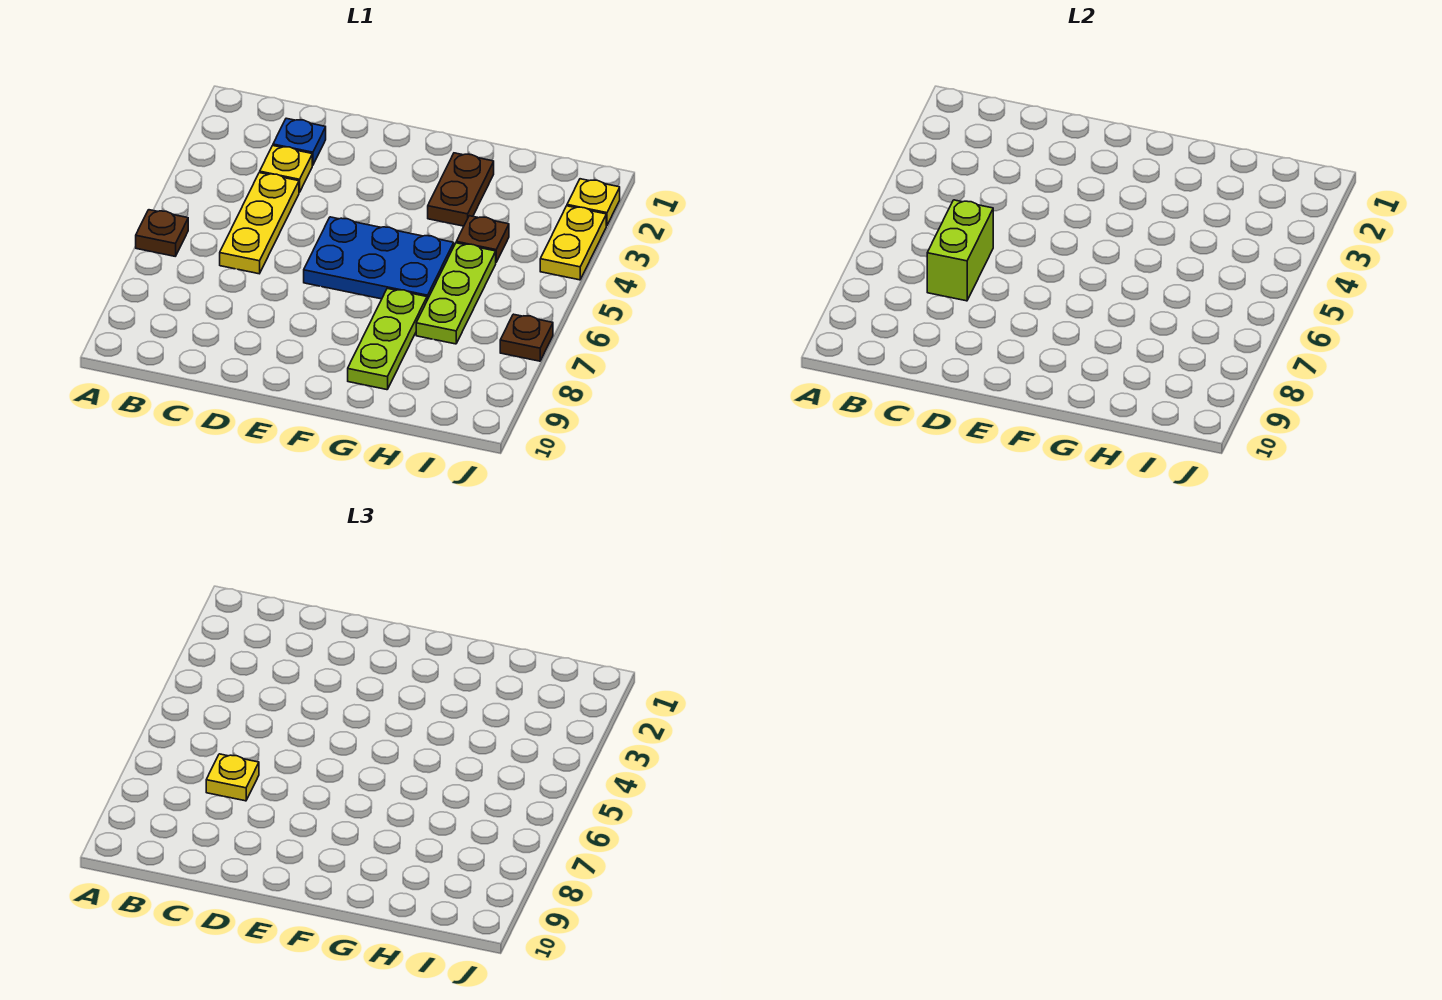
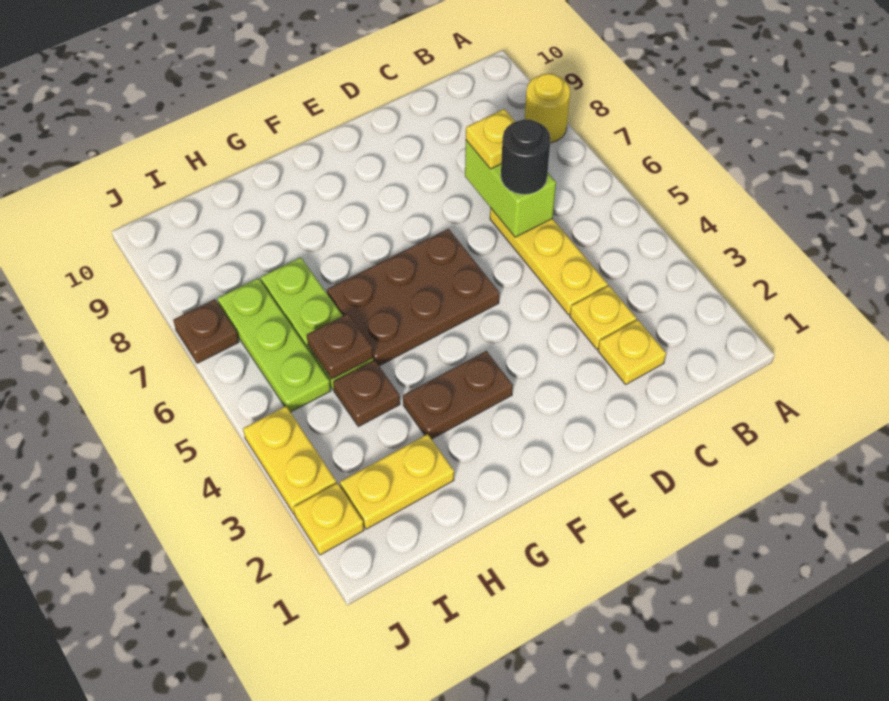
brown plate A6 level 1 -> brown plate H5 level 2
none -> yellow round brick A8 level 1
blue plate C2 level 1 -> yellow plate C2 level 1
none -> black round brick C6 level 3
blue plate E5:G6 level 1 -> brown plate E5:G6 level 1
brown plate G2:G3 level 1 -> brown plate F3:G3 level 1
lime plate G7:G9 level 1 -> lime plate I5:I7 level 1
none -> yellow plate H2:I2 level 1

